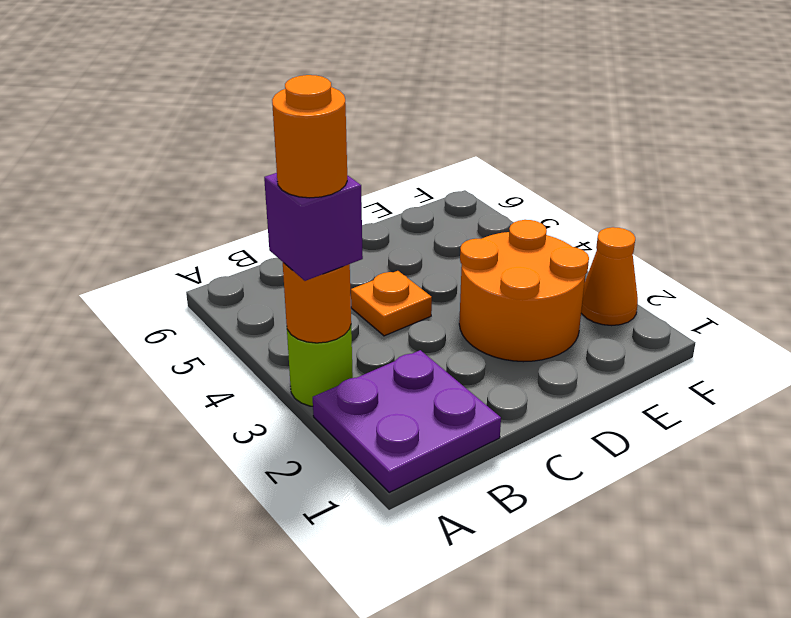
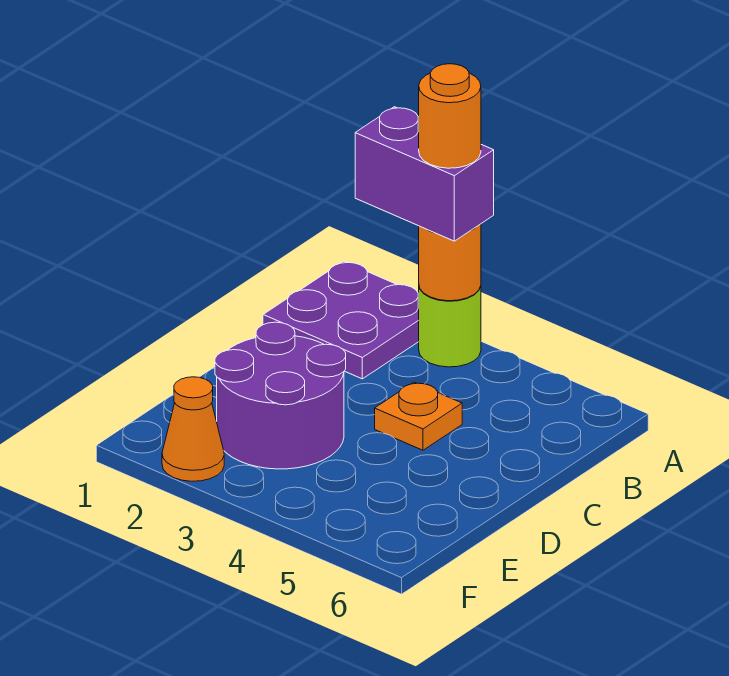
purple brick A3 level 3 -> purple brick A2:A3 level 3
orange round brick D2:E3 level 1 -> purple round brick D2:E3 level 1

